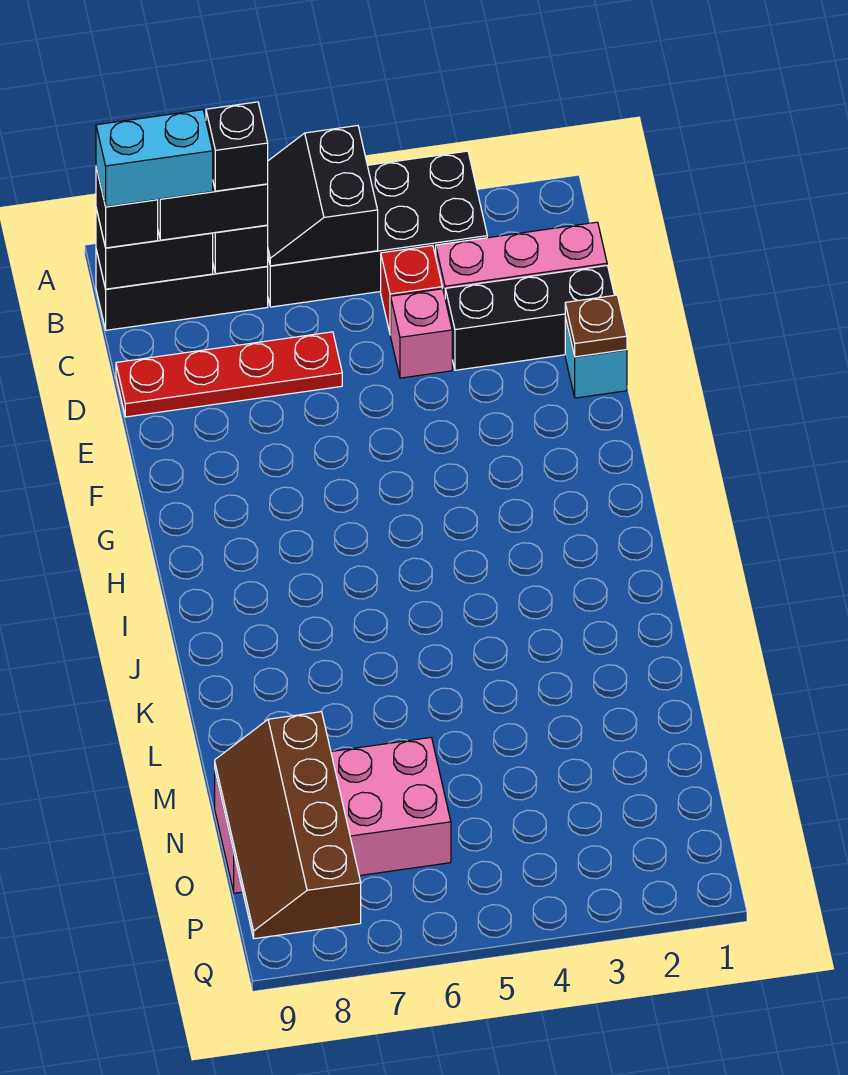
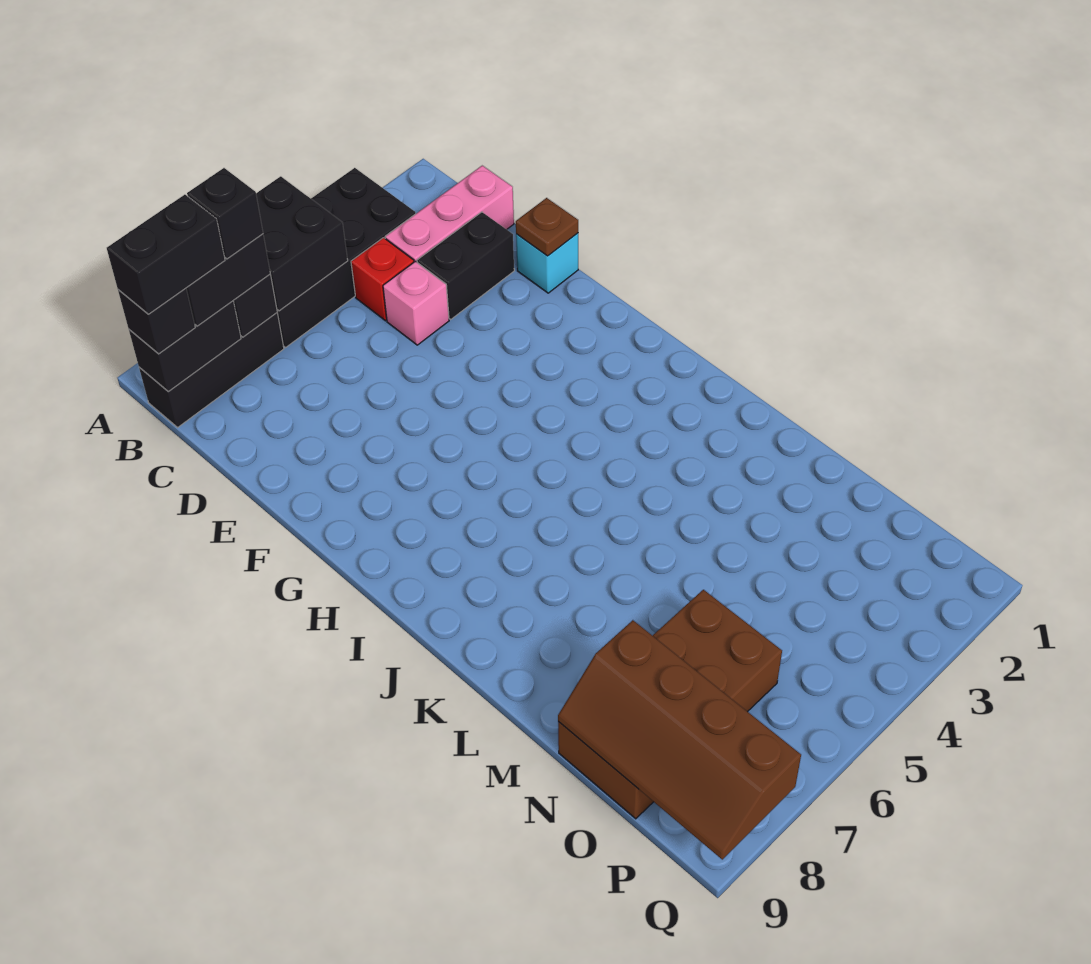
black slope A5:B6 level 2 top 5 -> black brick A5:B6 level 2
cyan brick B8:B9 level 4 -> black brick B8:B9 level 4
black brick D1:D3 level 1 -> black brick D2:D3 level 1
red plate D6:D9 level 1 -> none
pink brick N6:O9 level 1 -> brown brick N6:O9 level 1

